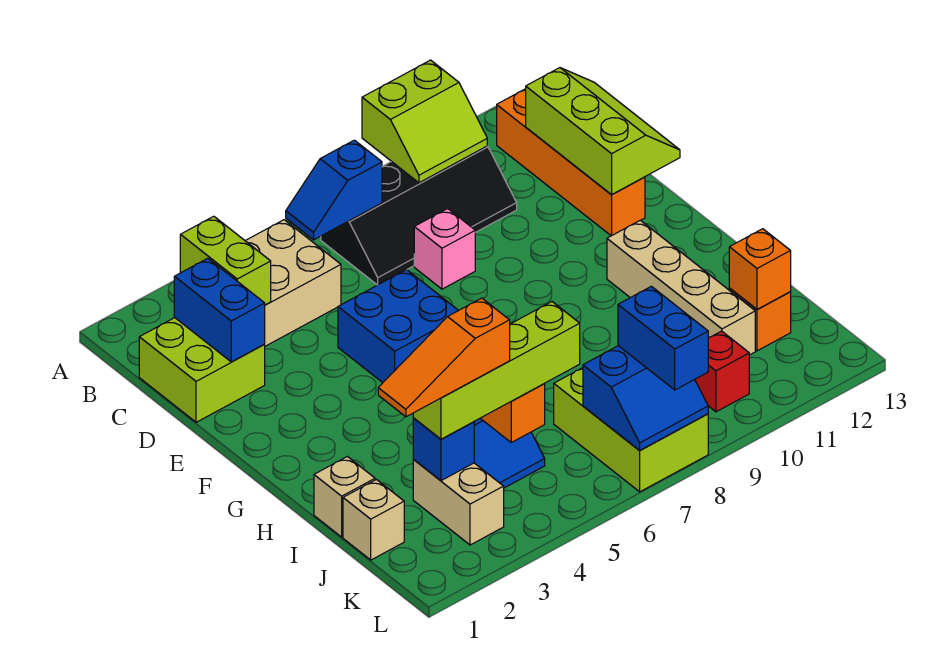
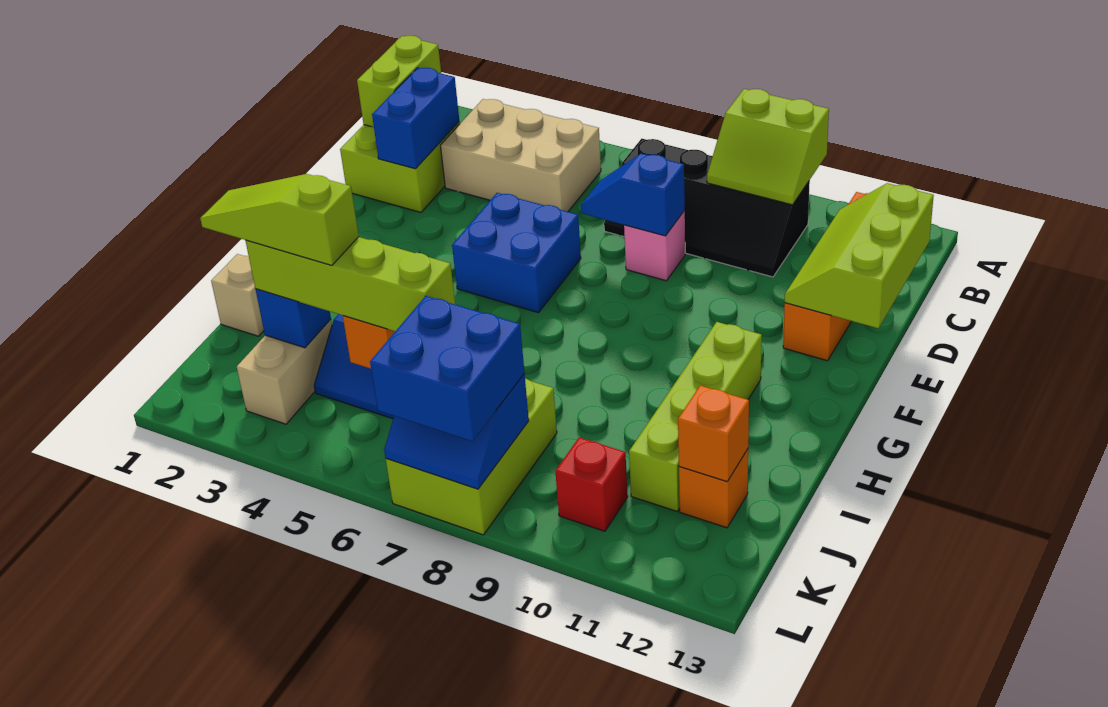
lime brick B3:C3 level 2 -> lime brick B1:C1 level 2
blue slope B6:B7 level 2 top 7 -> blue slope D7:D8 level 2 top 8
lime slope C12:E13 level 2 top 12 -> lime slope C12:E13 level 2 top 13
tan brick G11:J11 level 1 -> lime brick G11:J11 level 1
tan brick J1 level 1 -> none
orange slope J2:J4 level 4 top 4 -> lime slope J2:J4 level 4 top 4
blue brick K8:L8 level 3 -> blue brick K7:L8 level 3

